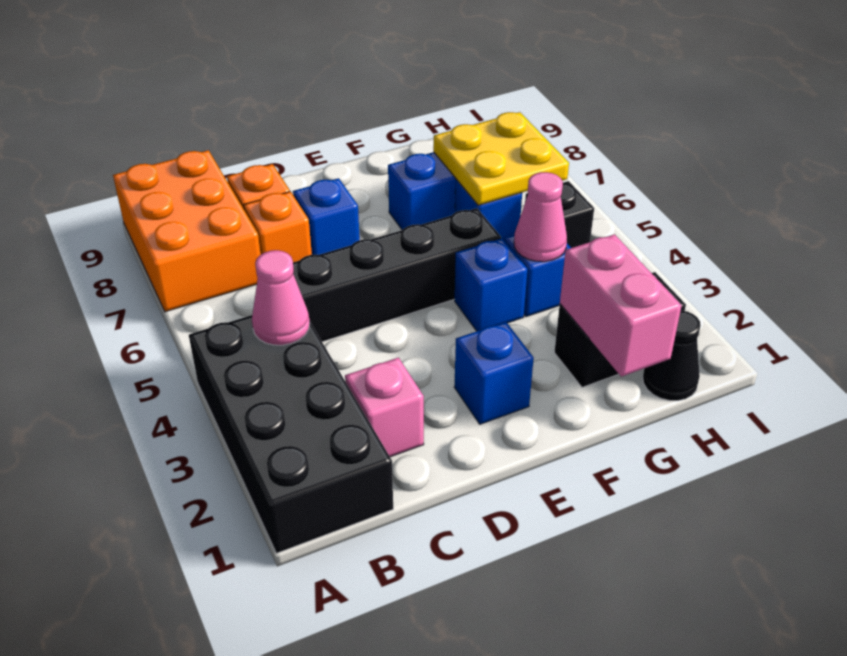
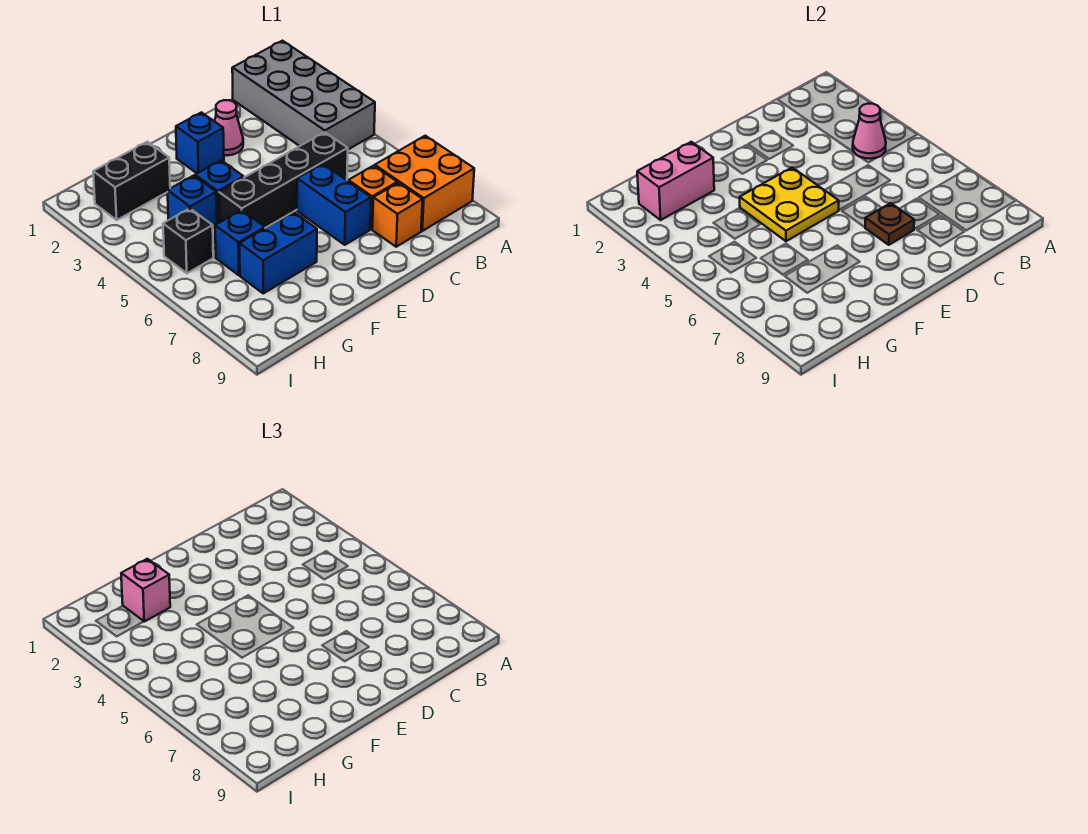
black brick A1:B4 level 1 -> grey brick A1:B4 level 1
orange brick A7:B9 level 1 -> orange brick A7:B8 level 1
pink brick C2 level 1 -> pink brick G2 level 3
blue brick D7 level 1 -> blue brick D6:D7 level 1
none -> brown plate D7 level 2
pink brick G1:G2 level 2 -> pink brick G2:H2 level 2
pink cone G4 level 2 -> pink cone D2 level 1
yellow plate G6:H7 level 2 -> yellow plate E4:F5 level 2
black cone H1 level 1 -> none

